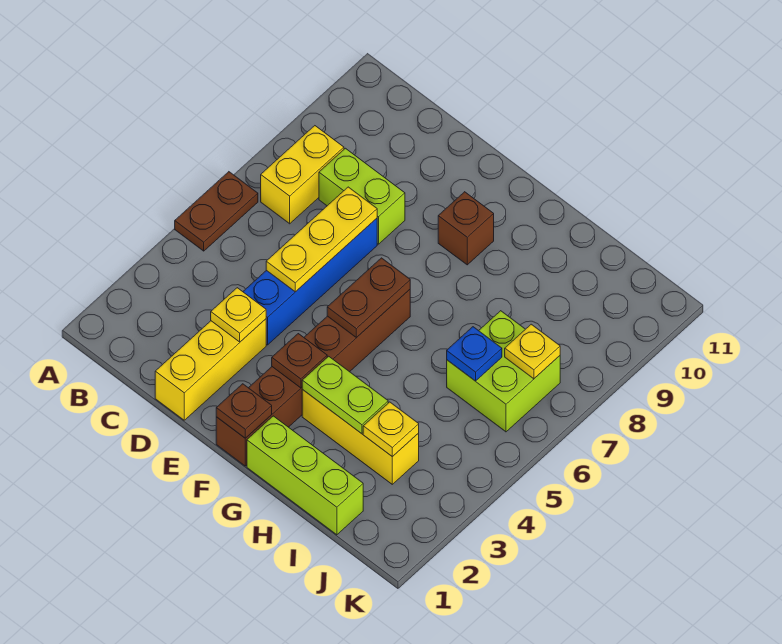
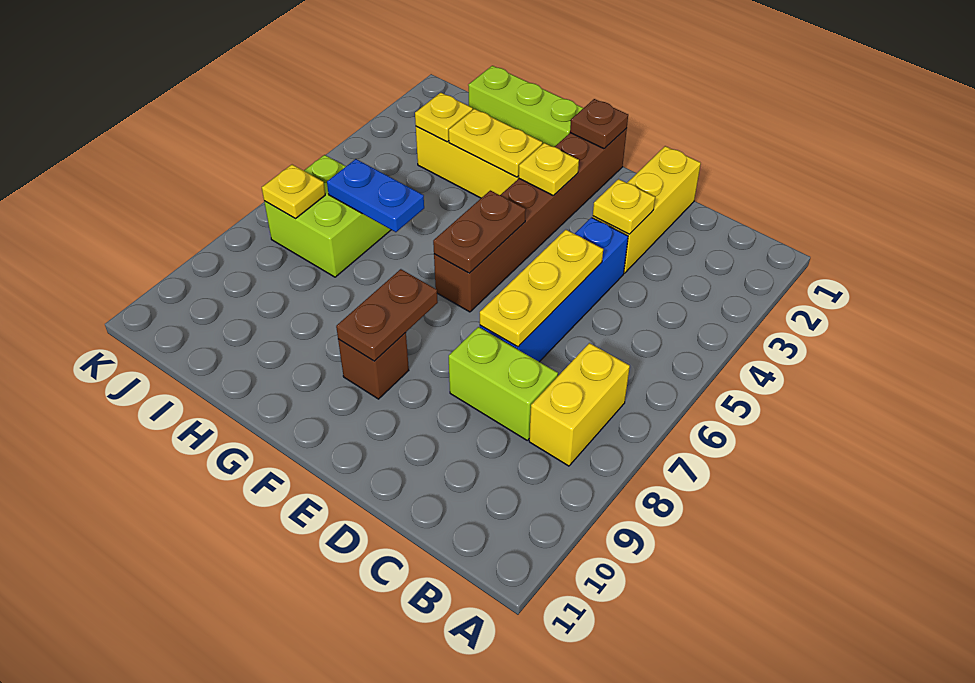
brown plate A5:A6 level 1 -> brown plate F8:F9 level 2
brown plate F3 level 2 -> yellow plate F3 level 2
lime plate G3:H3 level 2 -> yellow plate G3:H3 level 2
blue plate I6 level 2 -> blue plate H6:I6 level 2

